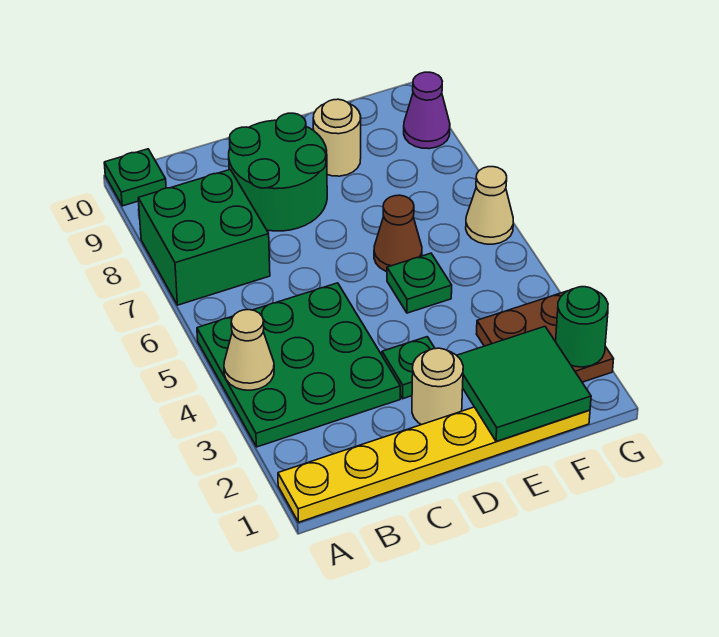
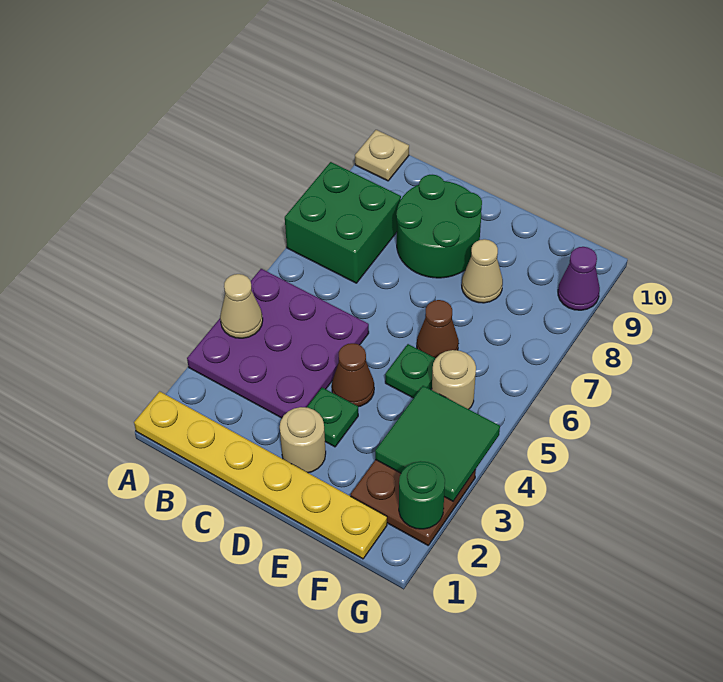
green plate A3:C5 level 1 -> purple plate A3:C5 level 1
green plate A10 level 1 -> tan plate A10 level 1
none -> brown cone D4 level 1
green tile E1:F2 level 2 -> green tile F3:G4 level 2
tan round brick E9 level 1 -> tan round brick F5 level 1
tan cone G6 level 1 -> tan cone E8 level 1

